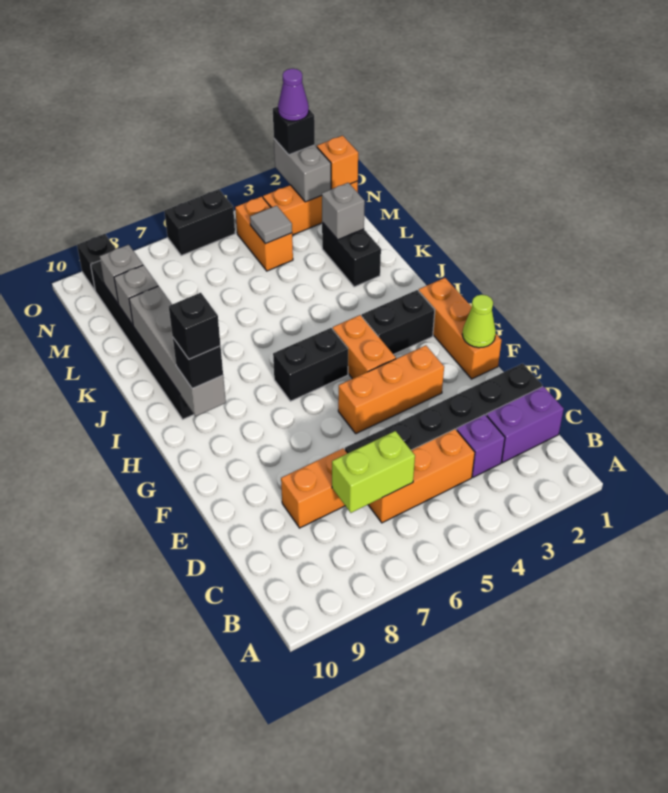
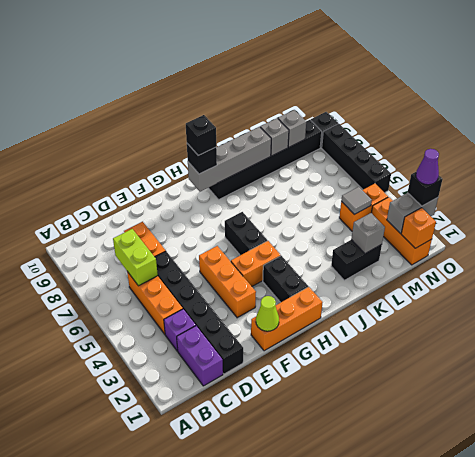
black brick O5:O6 level 1 -> black brick O5:O8 level 1

